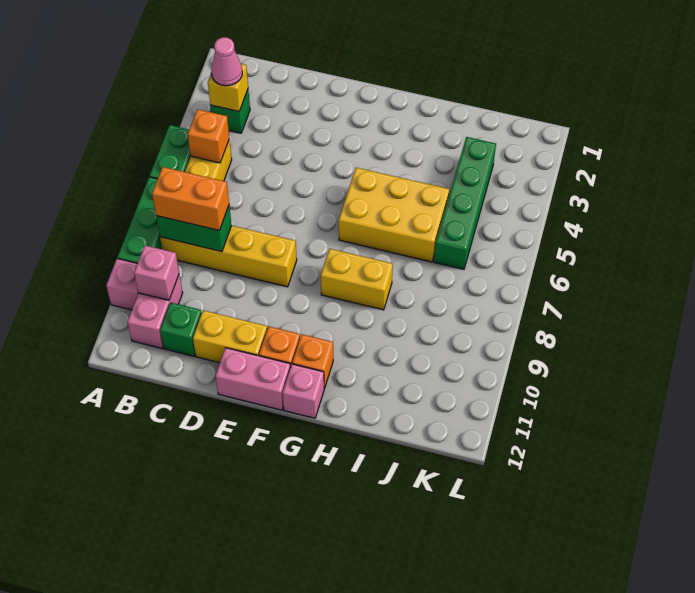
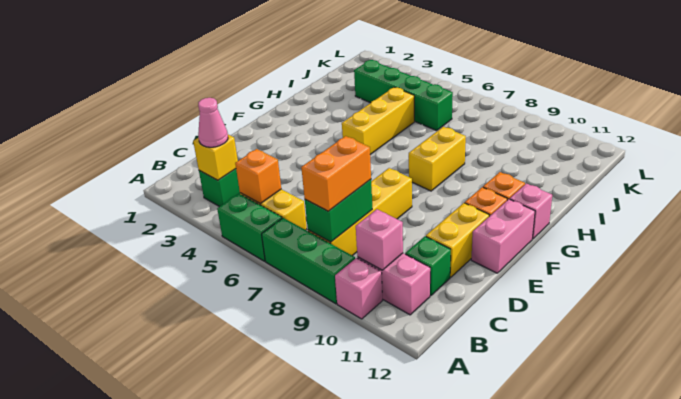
yellow brick G5:I6 level 1 -> yellow brick G5:I5 level 1

